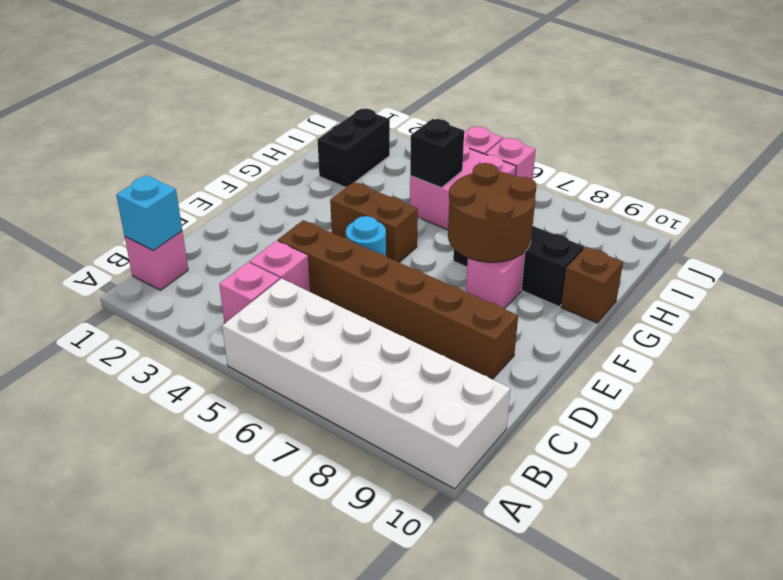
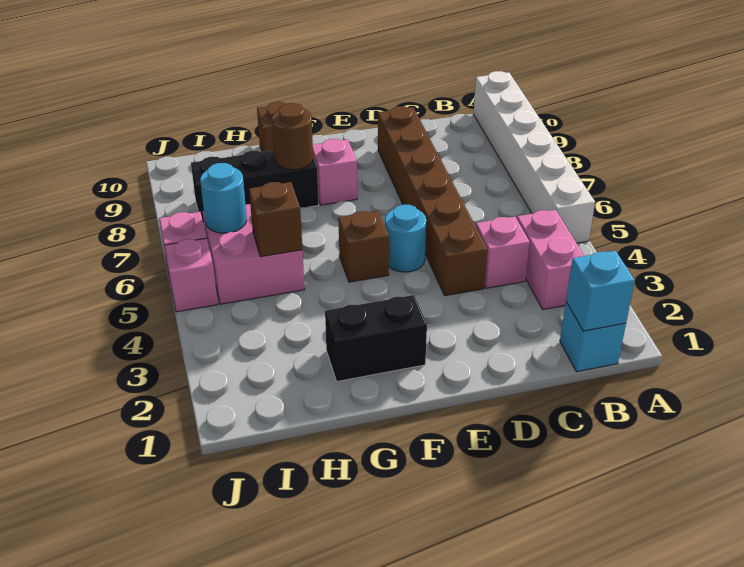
white brick A5:B10 level 1 -> white brick A5:A10 level 1
pink brick B1 level 1 -> cyan brick B1 level 1
pink brick B4 level 1 -> pink brick B3:B4 level 1
brown brick F4:F5 level 1 -> brown brick F5 level 1
brown round brick F7:G8 level 2 -> brown round brick G8 level 2
black brick G7:G9 level 1 -> black brick G8:I8 level 1
black brick H2:I2 level 1 -> black brick F2:G2 level 1
black brick H5 level 2 -> brown brick H5 level 2
none -> cyan round brick I6 level 2

